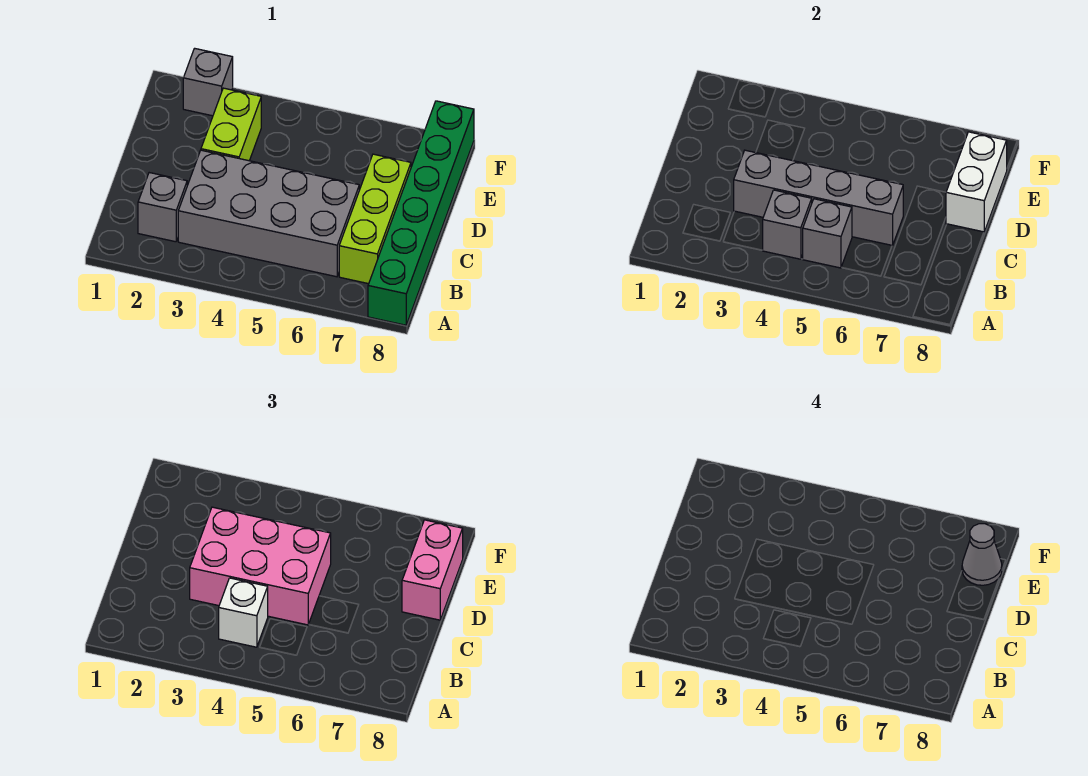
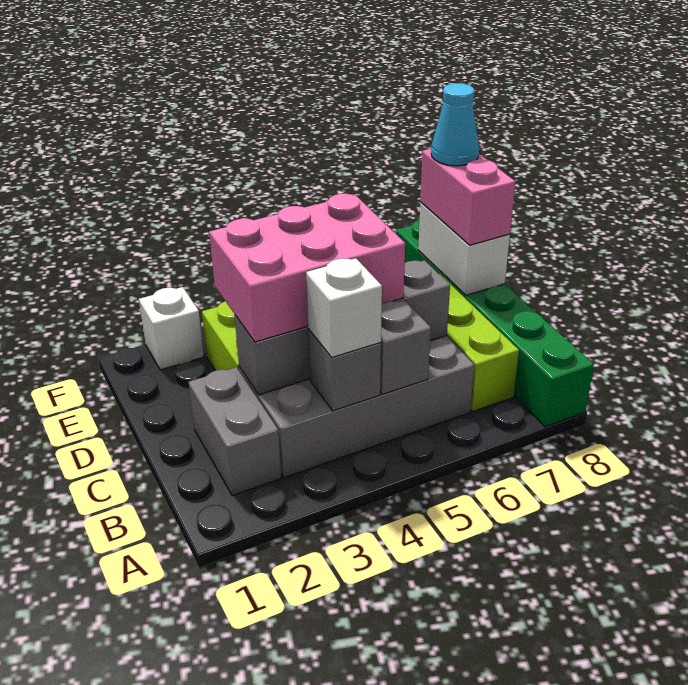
grey brick B2 level 1 -> grey brick B2:C2 level 1
grey cone E8 level 4 -> cyan cone E8 level 4
grey brick F2 level 1 -> white brick F2 level 1

